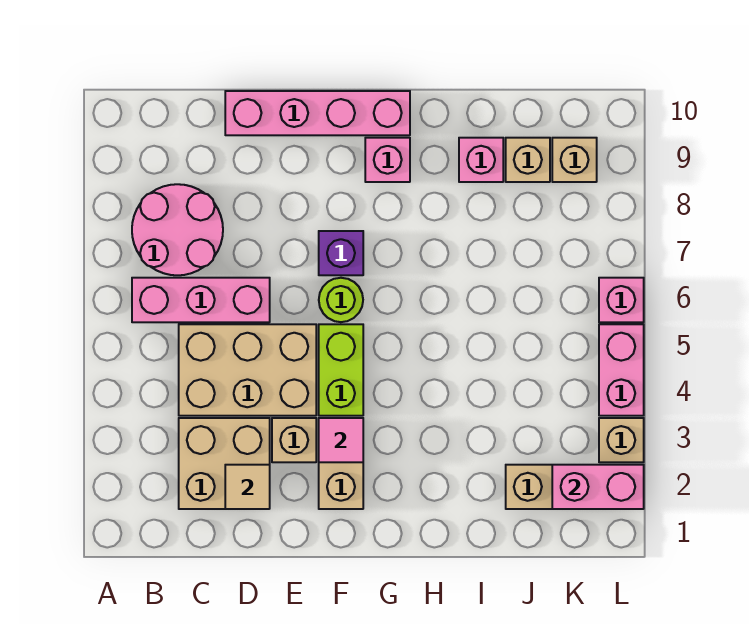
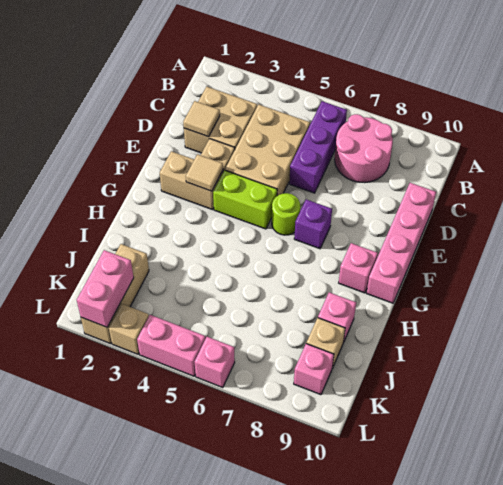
pink brick B6:D6 level 1 -> purple brick B6:D6 level 1
pink tile F3 level 2 -> tan tile F3 level 2
tan brick K9 level 1 -> pink brick K9 level 1

